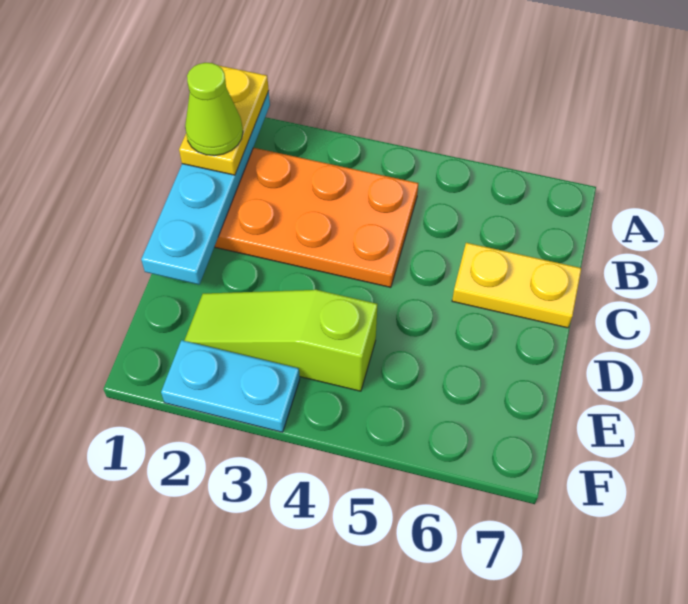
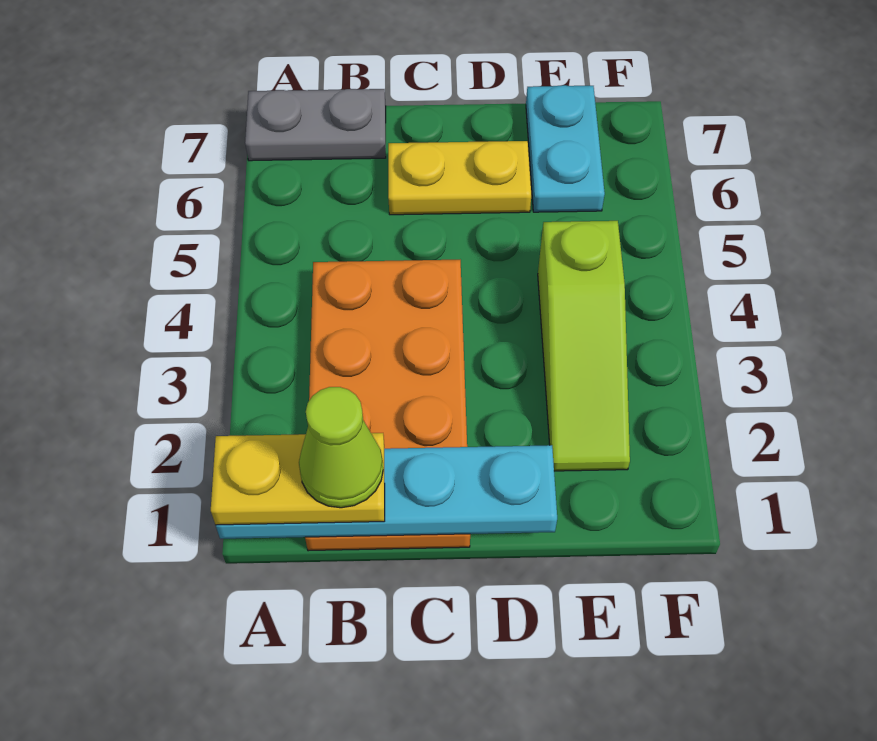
none -> grey plate A7:B7 level 1
yellow plate C6:C7 level 1 -> yellow plate C6:D6 level 1
cyan plate F2:F3 level 1 -> cyan plate E6:E7 level 1

